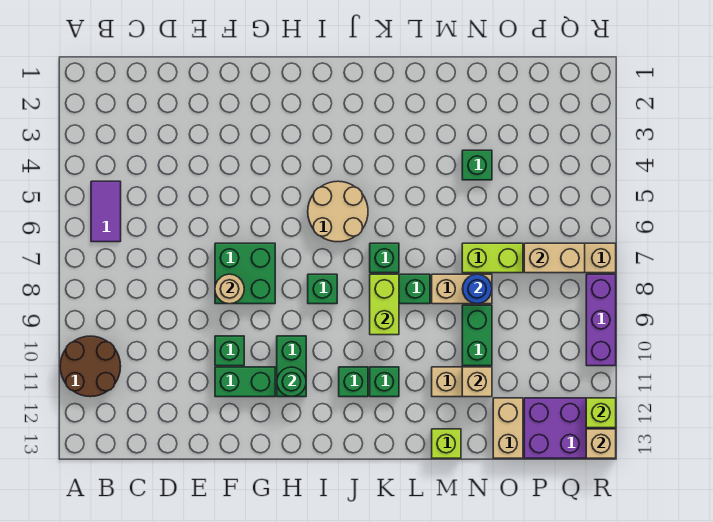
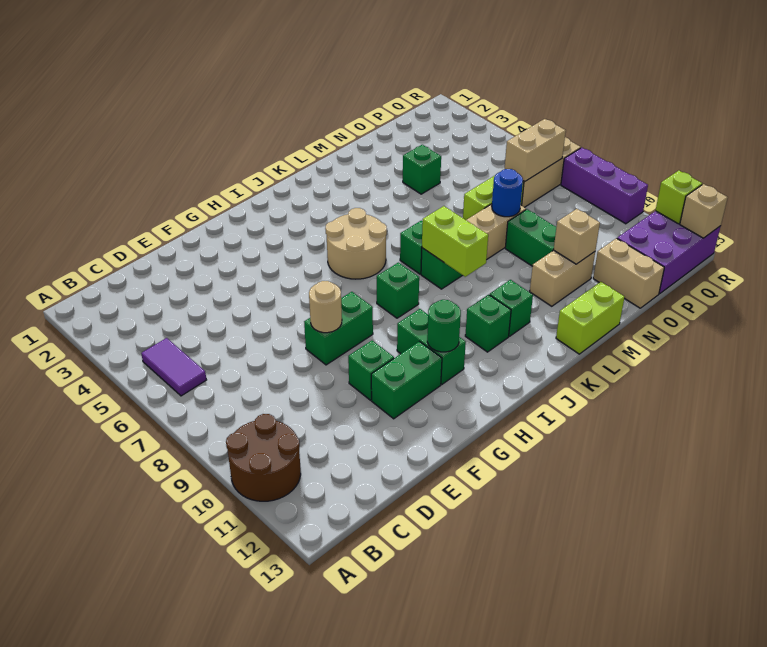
green brick F7:G8 level 1 -> green brick F8:G8 level 1
lime brick M13 level 1 -> lime brick L13:M13 level 1

